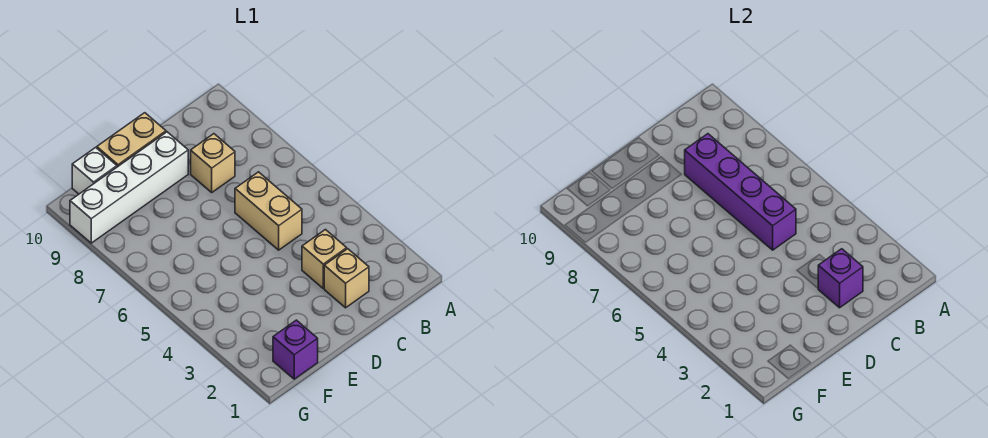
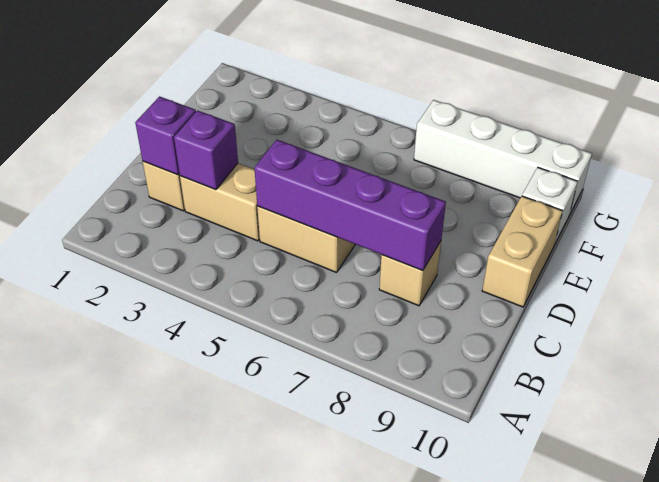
tan brick C3 level 1 -> tan brick C3:C4 level 1
white brick D9:G9 level 1 -> white brick G7:G10 level 1
purple brick F1 level 1 -> purple brick C3 level 2

